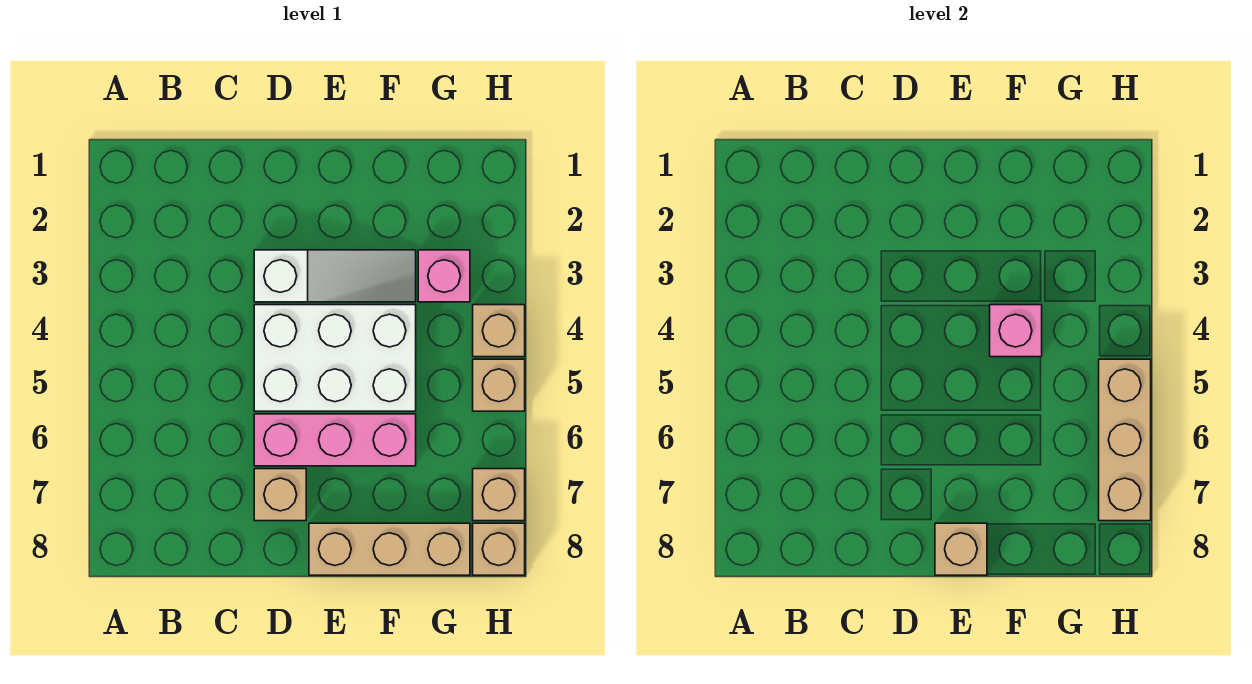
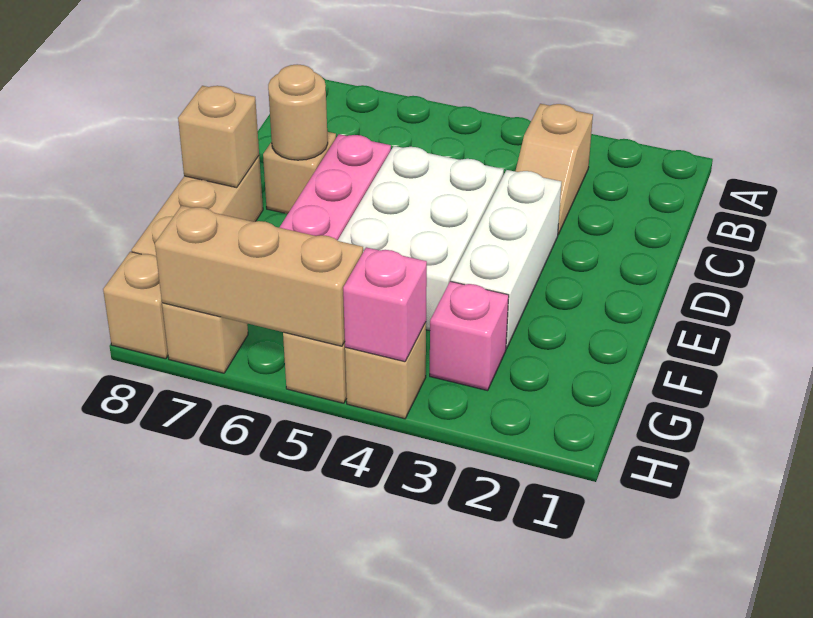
none -> tan slope B3:C3 level 1 top B
white slope D3:F3 level 1 top D -> white brick D3:F3 level 1
none -> tan round brick D7 level 2
pink brick F4 level 2 -> pink brick H4 level 2

